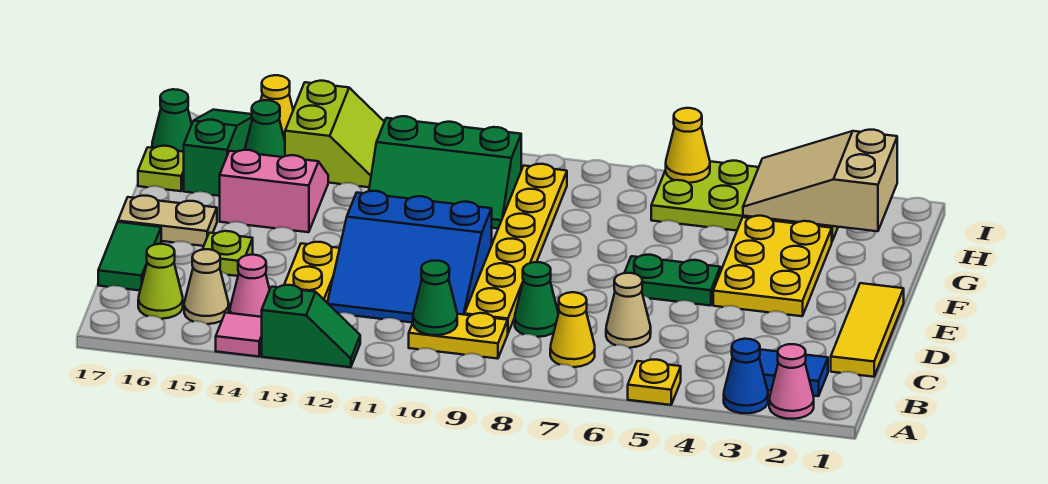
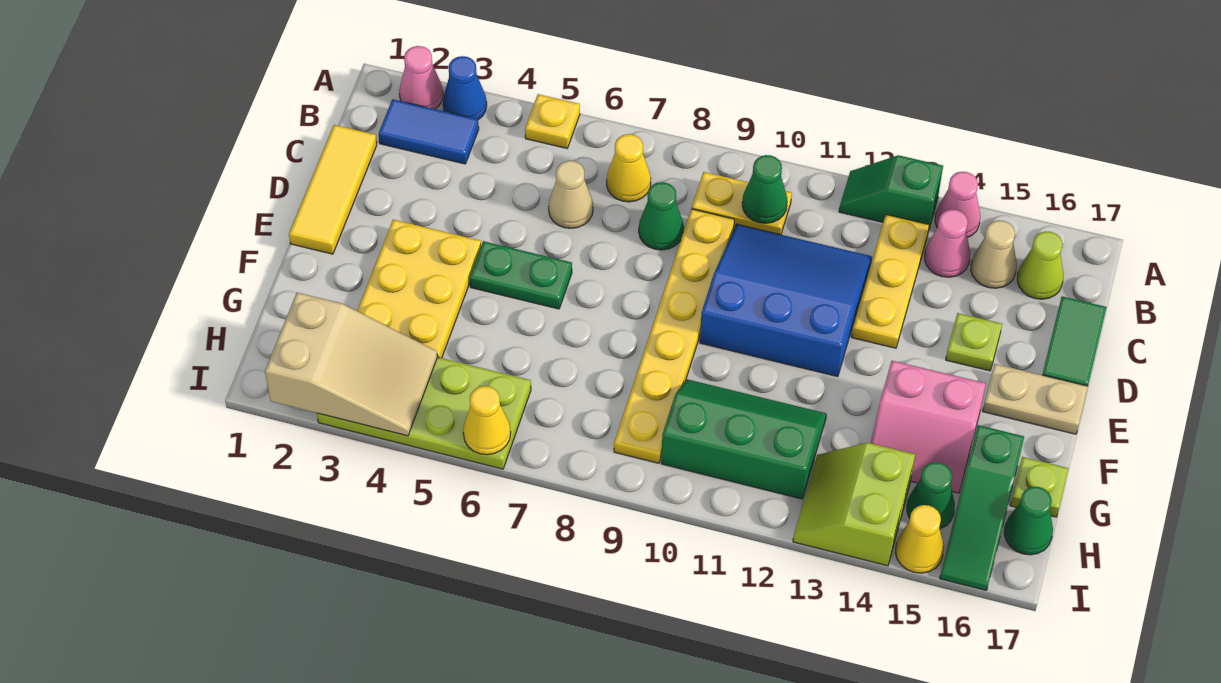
pink tile A14 level 1 -> pink cone A14 level 1

